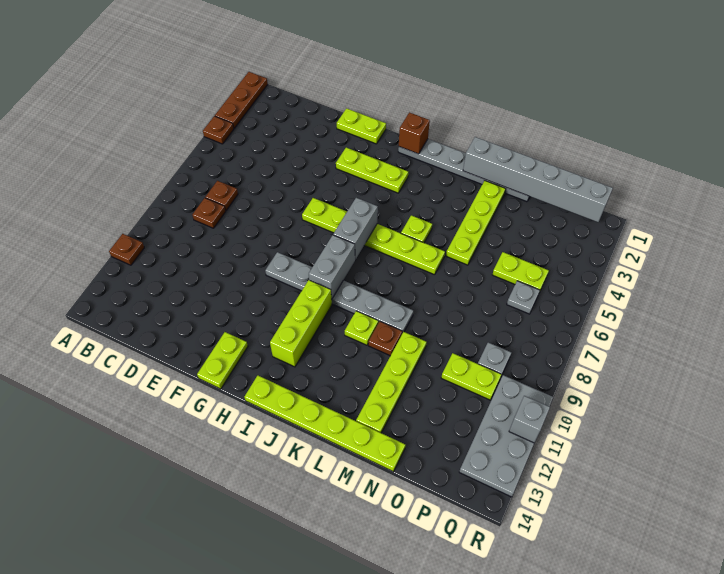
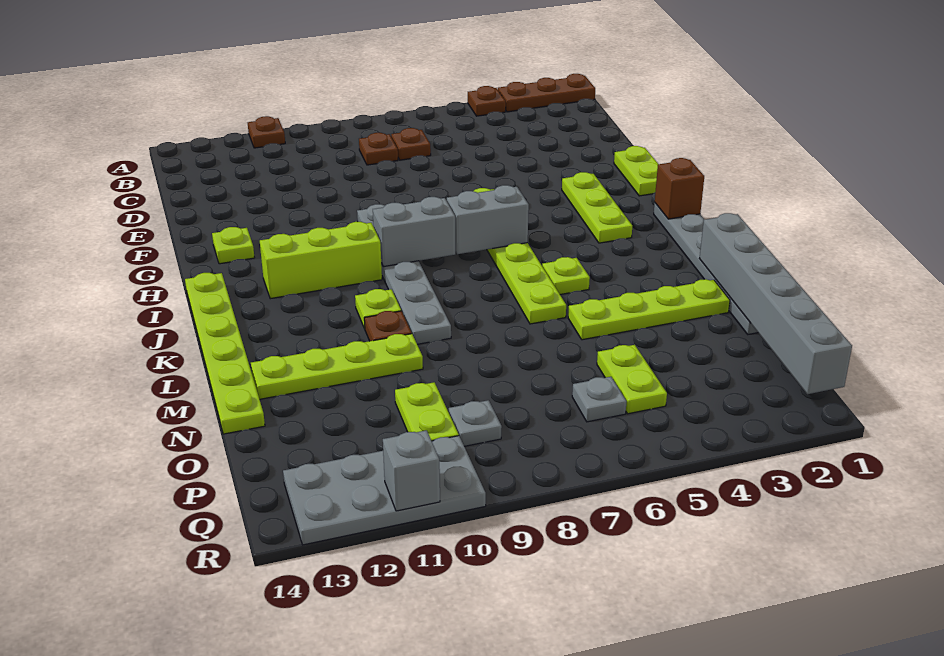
lime plate G13:G14 level 1 -> lime plate G13 level 1

